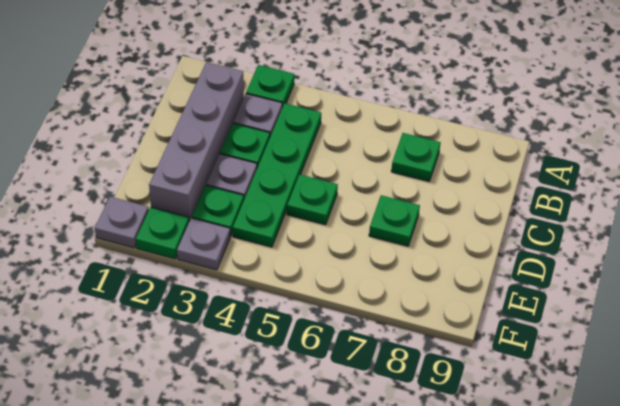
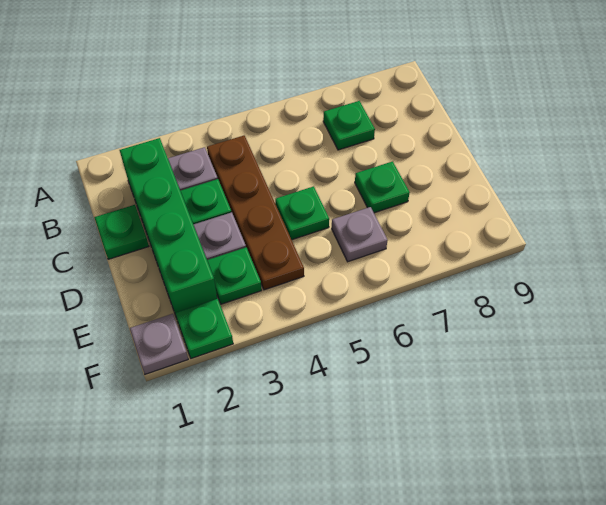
green plate A3 level 1 -> green plate C1 level 1
grey brick B2:E2 level 1 -> green brick B2:E2 level 1
green plate B4:E4 level 1 -> brown plate B4:E4 level 1
grey plate F3 level 1 -> grey plate E6 level 1

